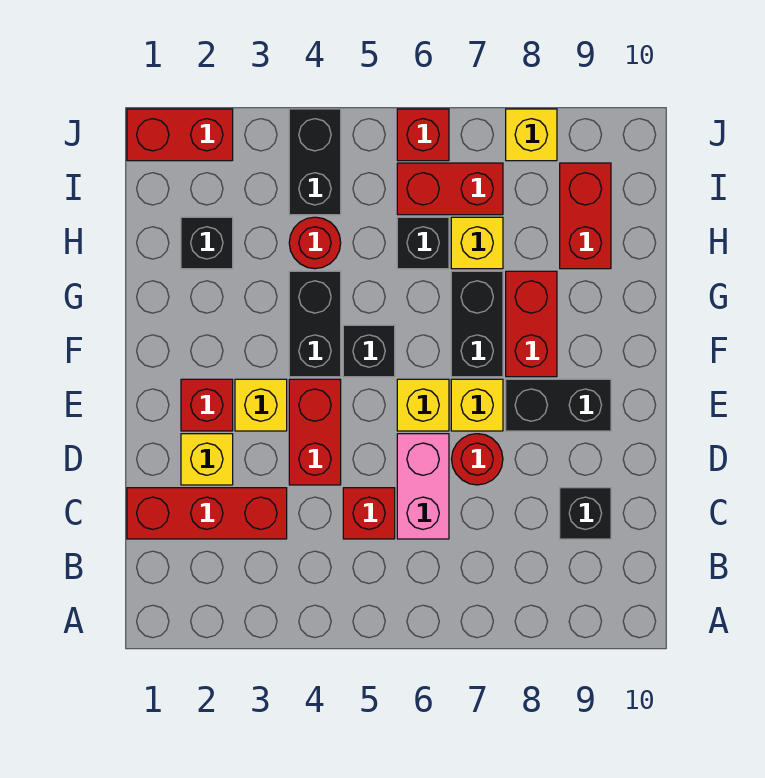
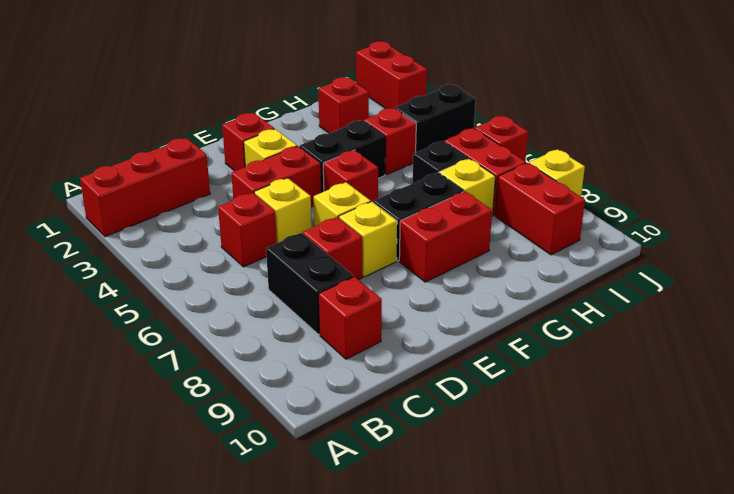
red brick C1:C3 level 1 -> red brick A2:C2 level 1
pink brick C6:D6 level 1 -> none
black brick C9 level 1 -> red brick C9 level 1
yellow brick D2 level 1 -> yellow brick D5 level 1
red round brick D7 level 1 -> red brick D7 level 1
black brick E8:E9 level 1 -> black brick C7:C8 level 1
black brick F5 level 1 -> red brick F5 level 1
black brick H2 level 1 -> red brick H2 level 1
red round brick H4 level 1 -> red brick H4 level 1
red brick H9:I9 level 1 -> red brick I8:I9 level 1

